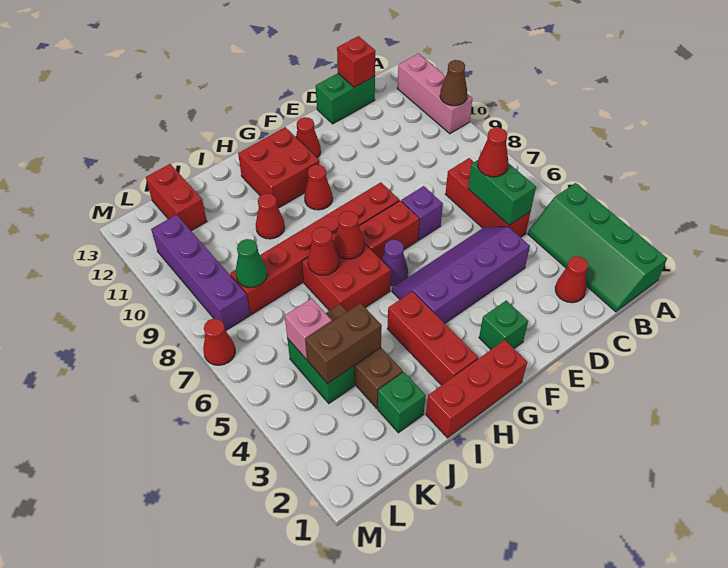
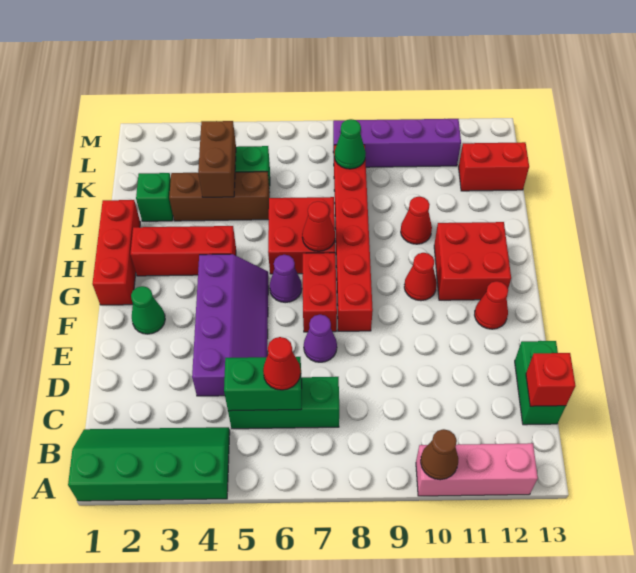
red cone C2 level 1 -> none
red brick C5:C7 level 1 -> green brick C5:C7 level 1
purple brick E7 level 1 -> purple cone E7 level 1
green brick F2 level 1 -> green cone F2 level 1
red cone I7 level 2 -> none
pink brick K5 level 2 -> none
red cone M7 level 1 -> none

